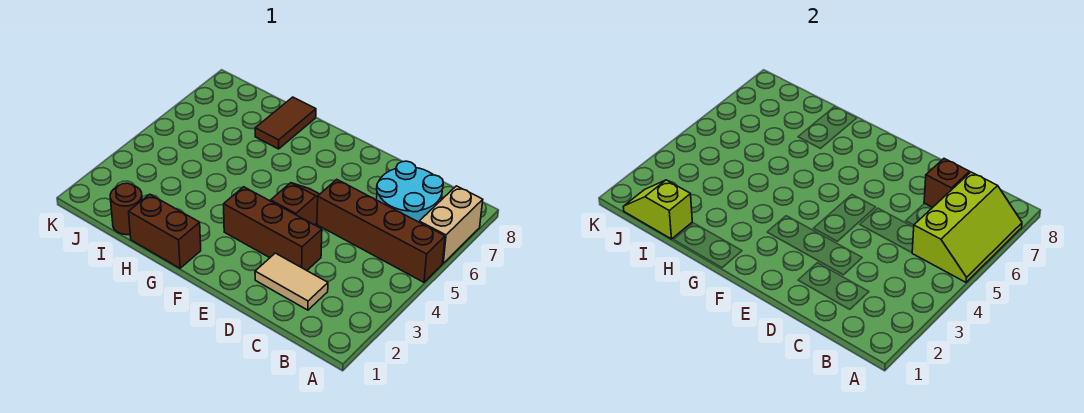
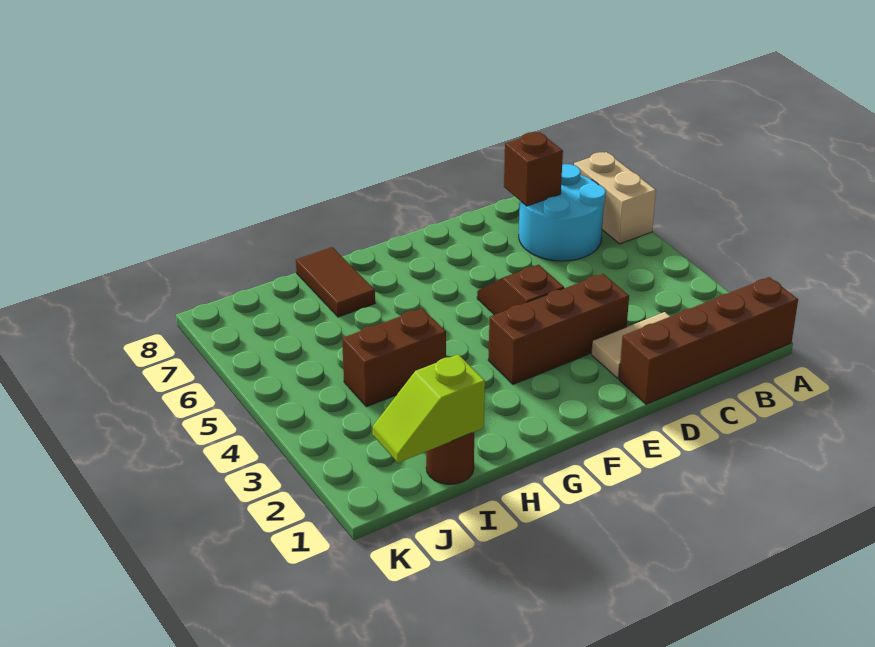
brown brick A5:D5 level 1 -> brown brick A1:D1 level 1
lime slope A5:B7 level 2 top B -> none
brown brick G1:H1 level 1 -> brown brick H4:I4 level 1

